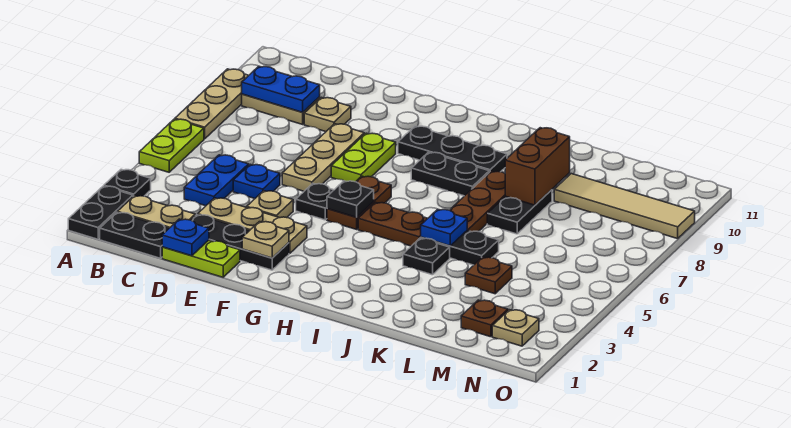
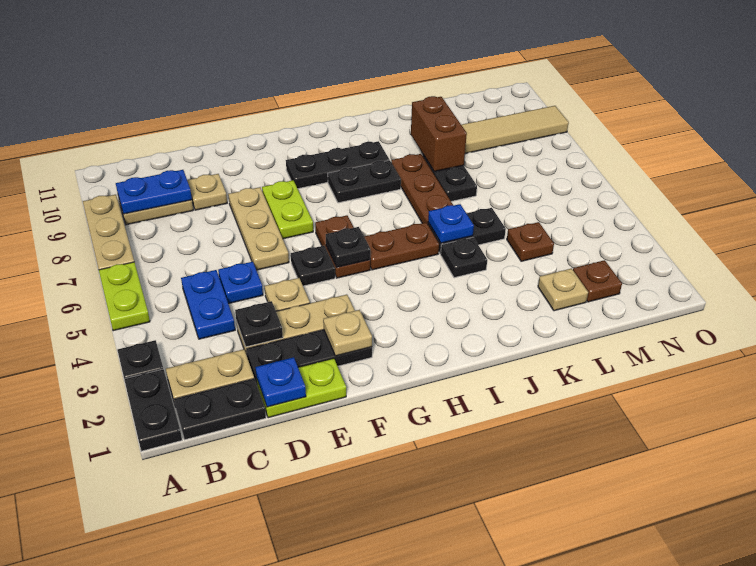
none -> black plate D3 level 2
tan plate N2 level 1 -> tan plate L2 level 1

